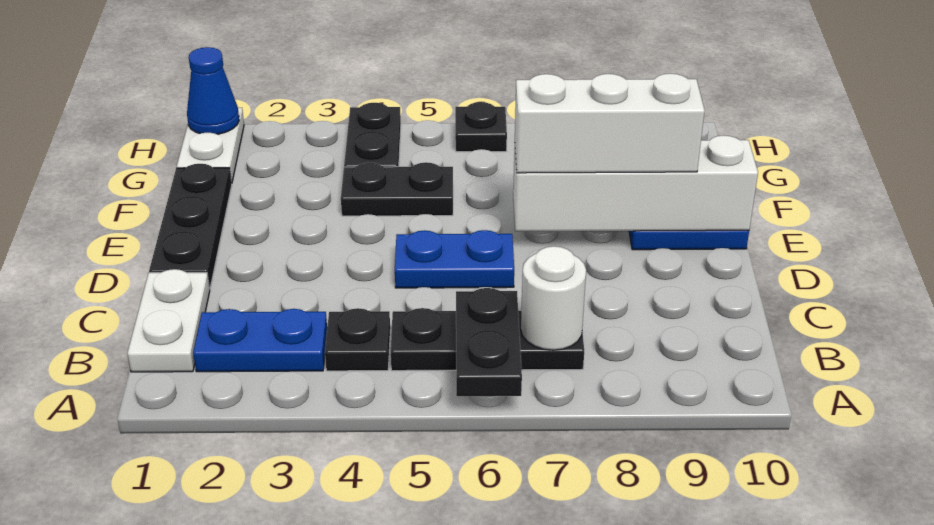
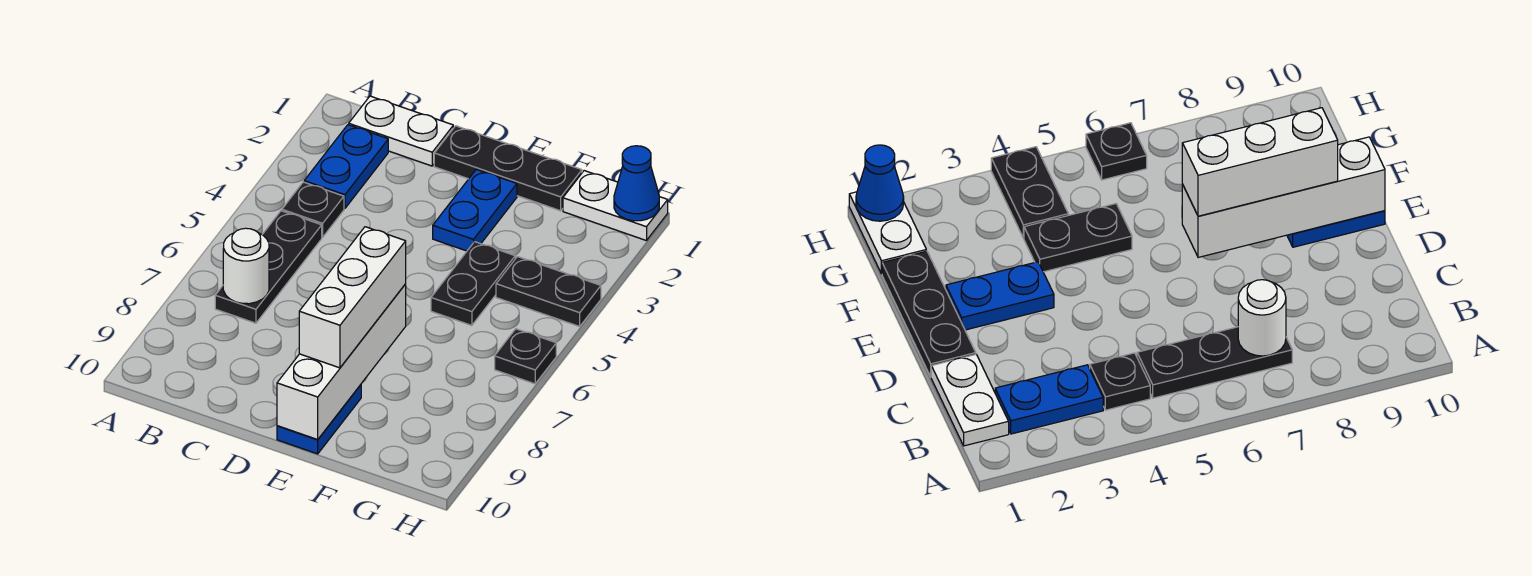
black plate A6:B6 level 2 -> none
blue plate D5:D6 level 1 -> blue plate E2:E3 level 1

